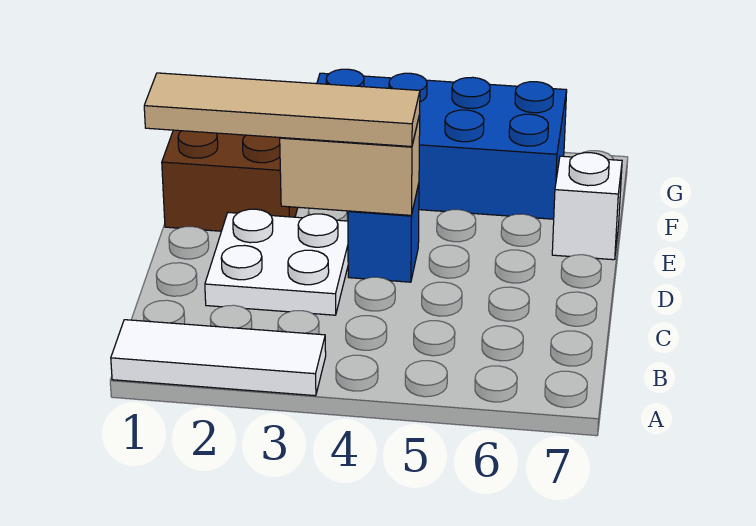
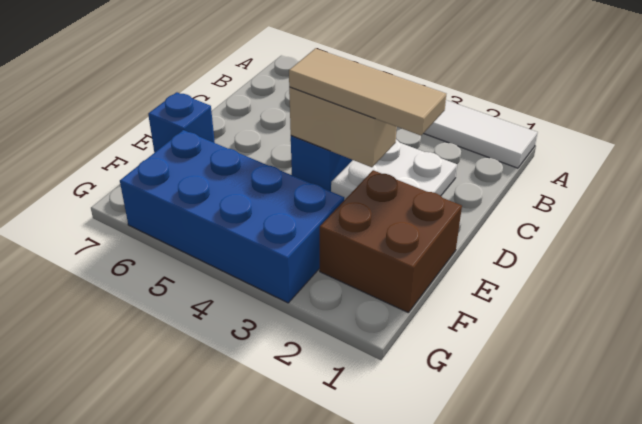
tan tile D1:D4 level 3 -> tan tile D2:D4 level 3
white brick E7 level 1 -> blue brick E7 level 1

